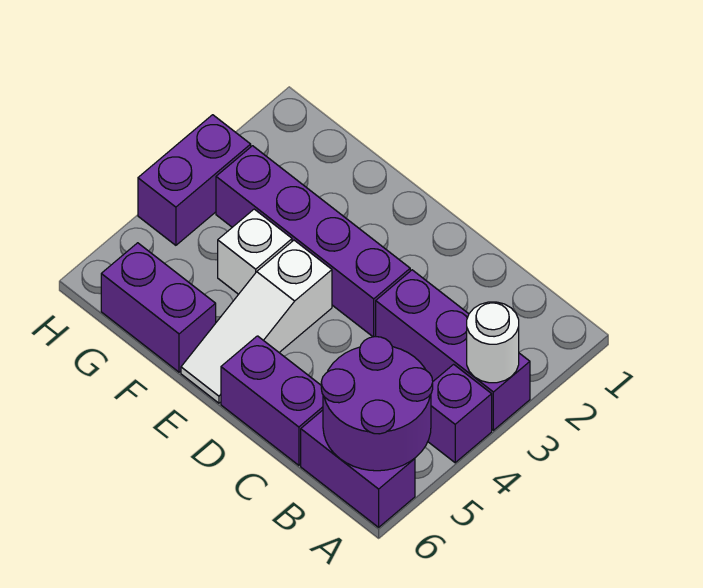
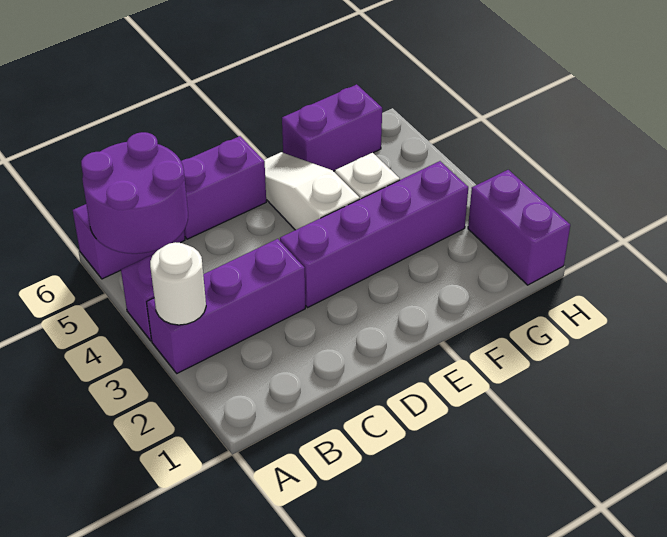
purple brick H3:H4 level 1 -> purple brick H1:H2 level 1

